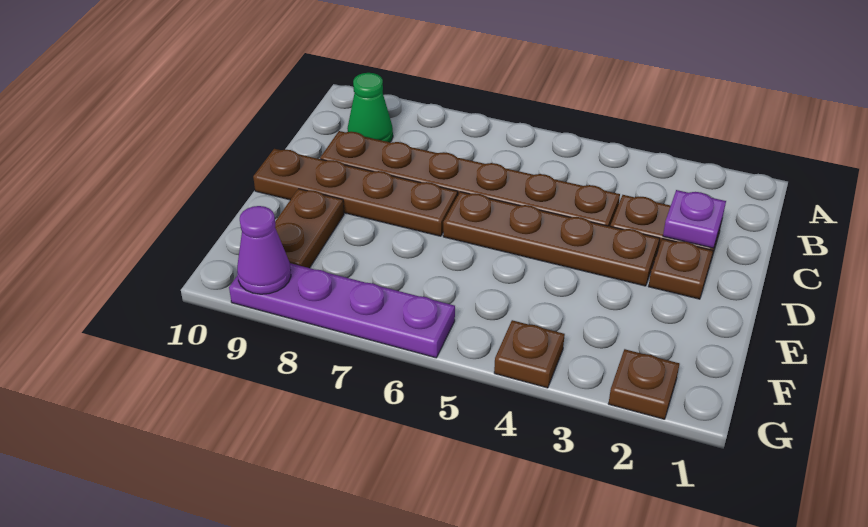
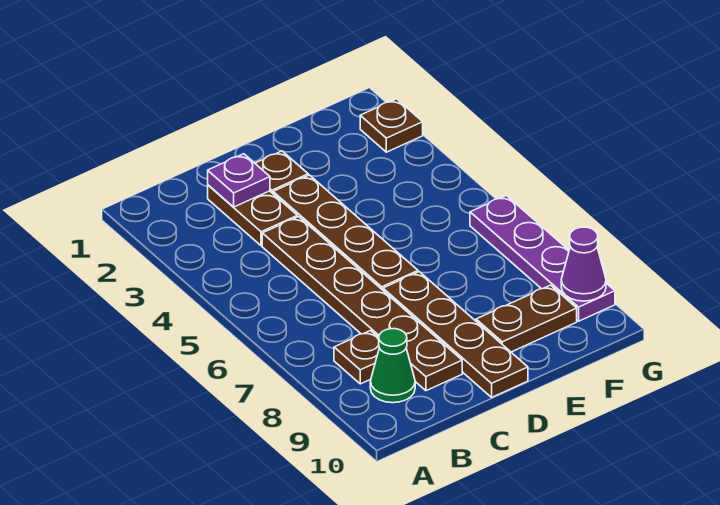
brown plate G4 level 1 -> brown plate B8 level 1

